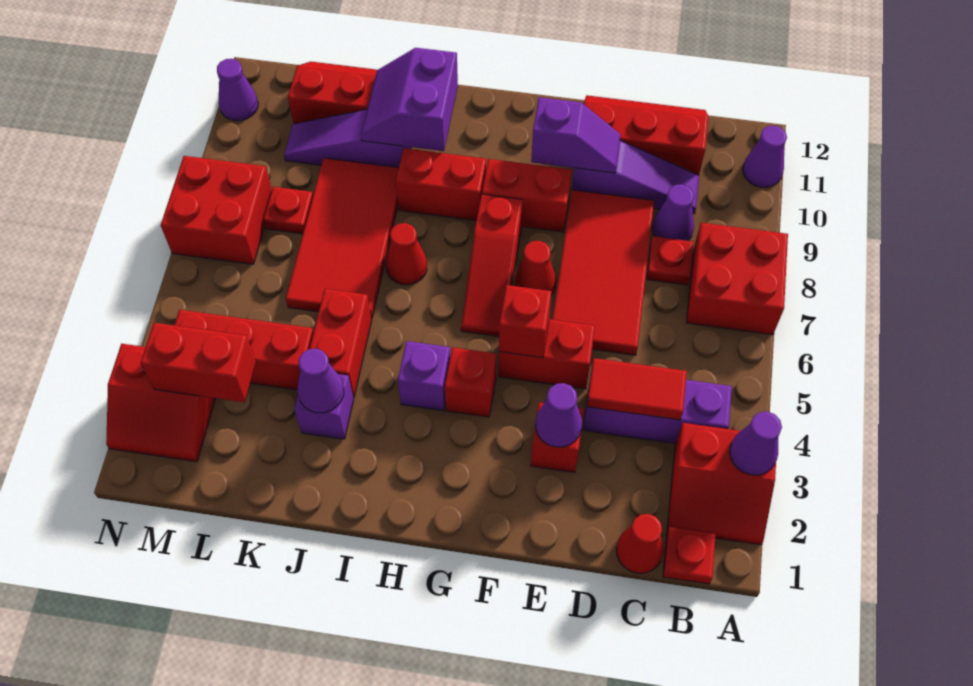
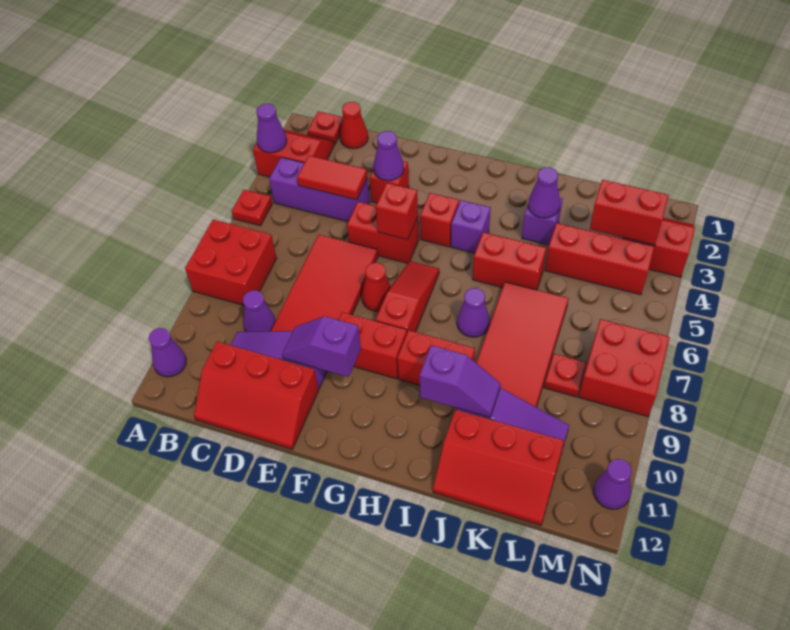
red plate C8 level 1 -> red plate A5 level 1
red cone I7 level 1 -> purple cone I7 level 1
purple slope I10:J11 level 2 top I -> purple slope I10:J10 level 2 top I
red brick J4:J5 level 1 -> red brick I5:J5 level 1

